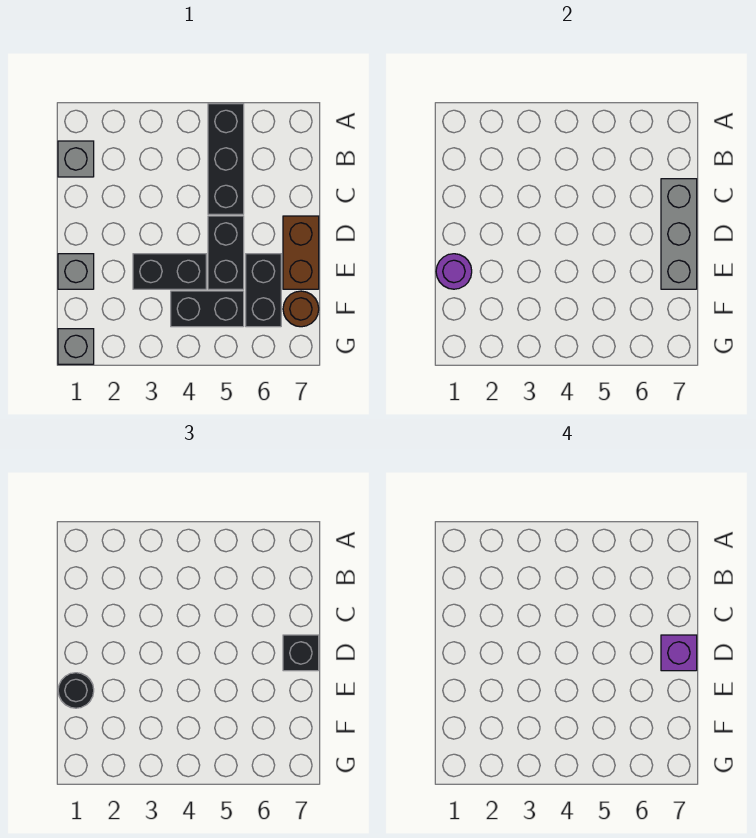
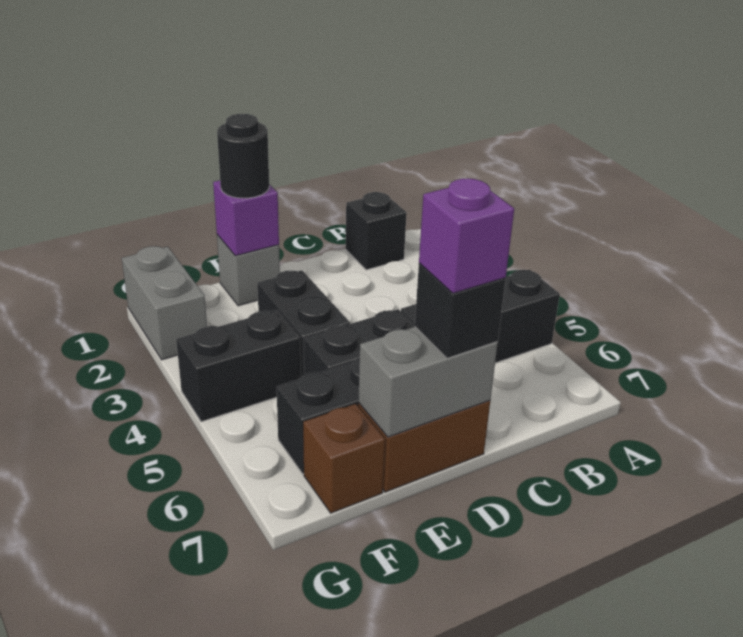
grey brick B1 level 1 -> black brick B1 level 1
grey brick C7:E7 level 2 -> grey brick D7:E7 level 2
purple round brick E1 level 2 -> purple brick E1 level 2
black brick F4:F5 level 1 -> black brick F4:G4 level 1
brown round brick F7 level 1 -> brown brick F7 level 1
grey brick G1 level 1 -> grey brick G1:G2 level 1

